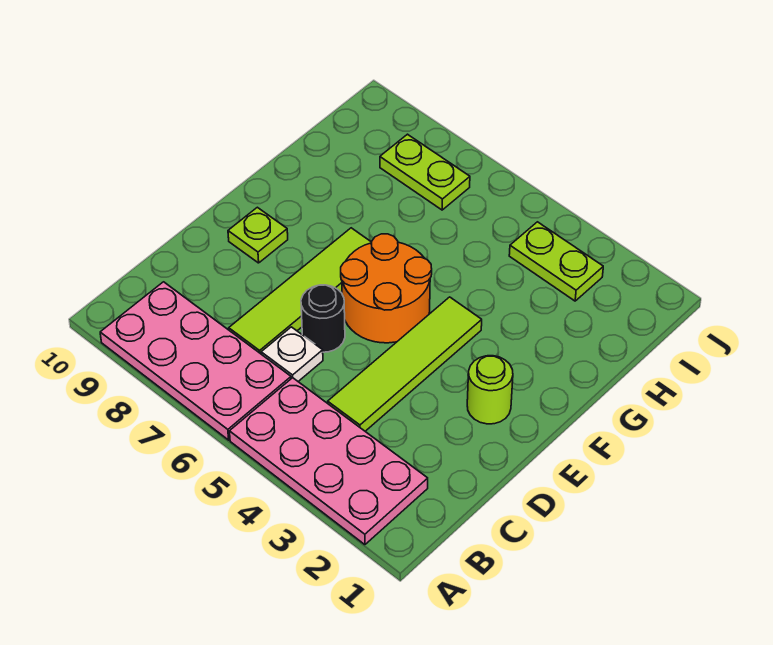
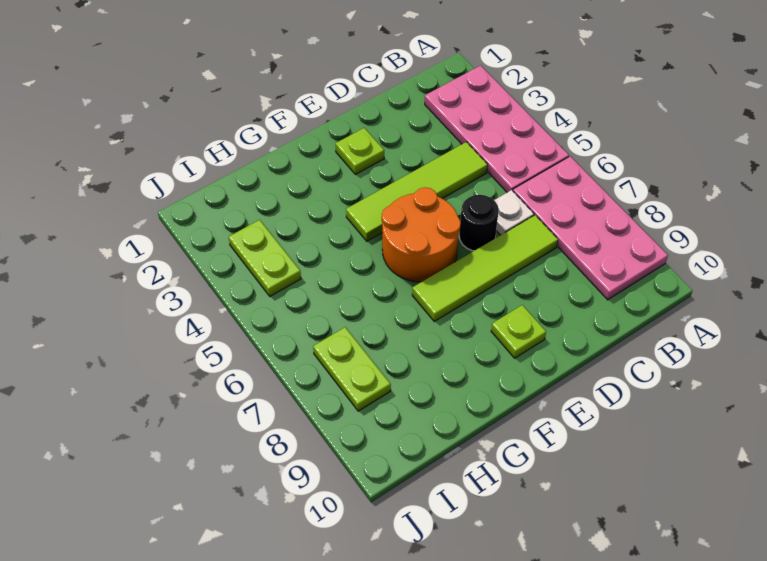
lime round brick E2 level 1 -> lime plate E2 level 1

